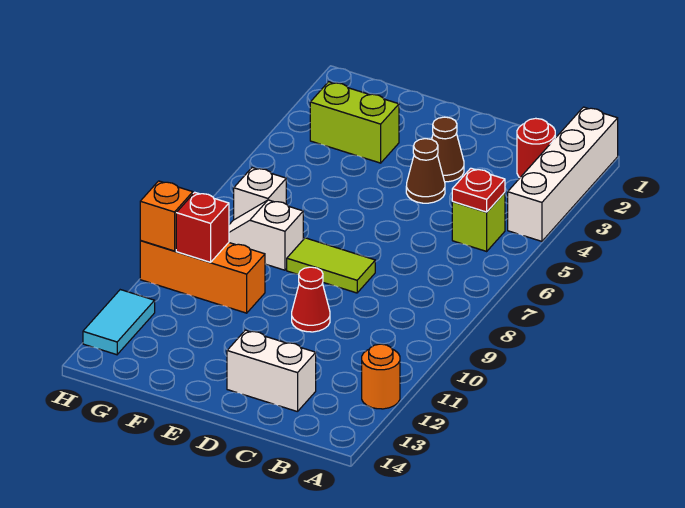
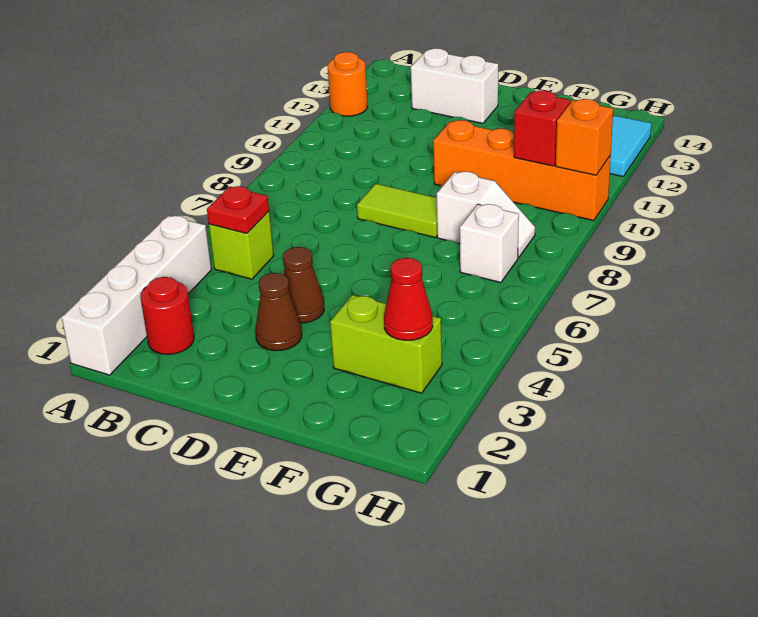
red cone D10 level 1 -> red cone G3 level 2
orange brick F10:H10 level 1 -> orange brick E10:H10 level 1

